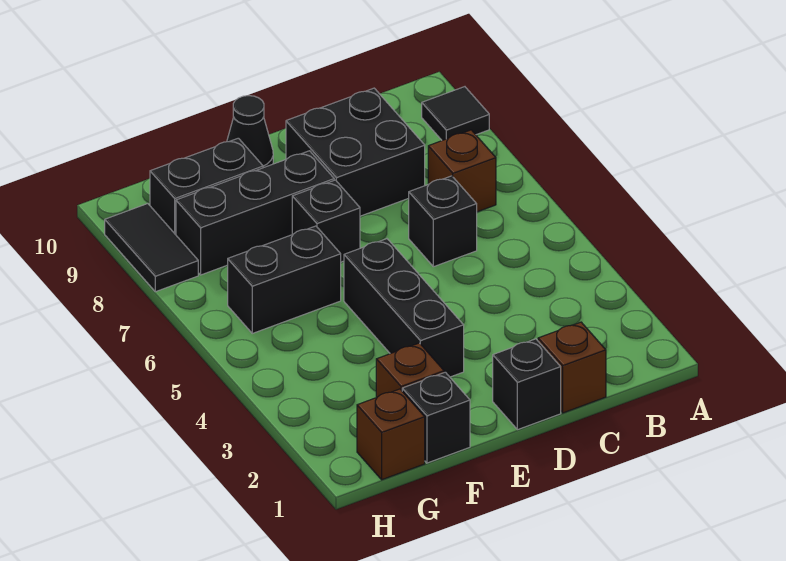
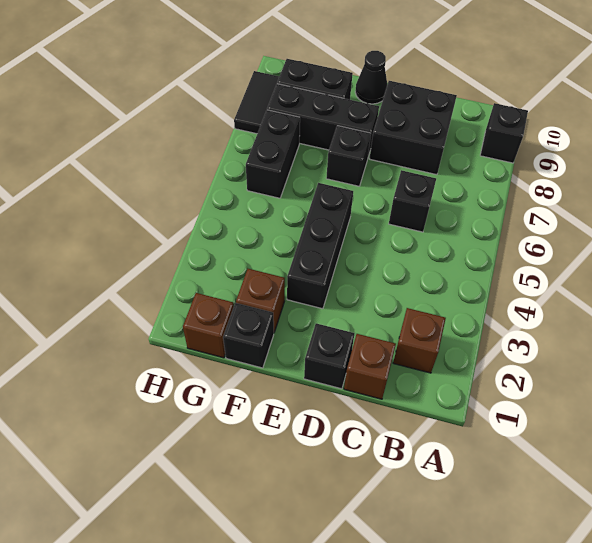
black tile A9 level 1 -> black brick A9 level 1
brown brick B7 level 1 -> brown brick B2 level 1
black brick F6:G6 level 1 -> black brick G6:G7 level 1

